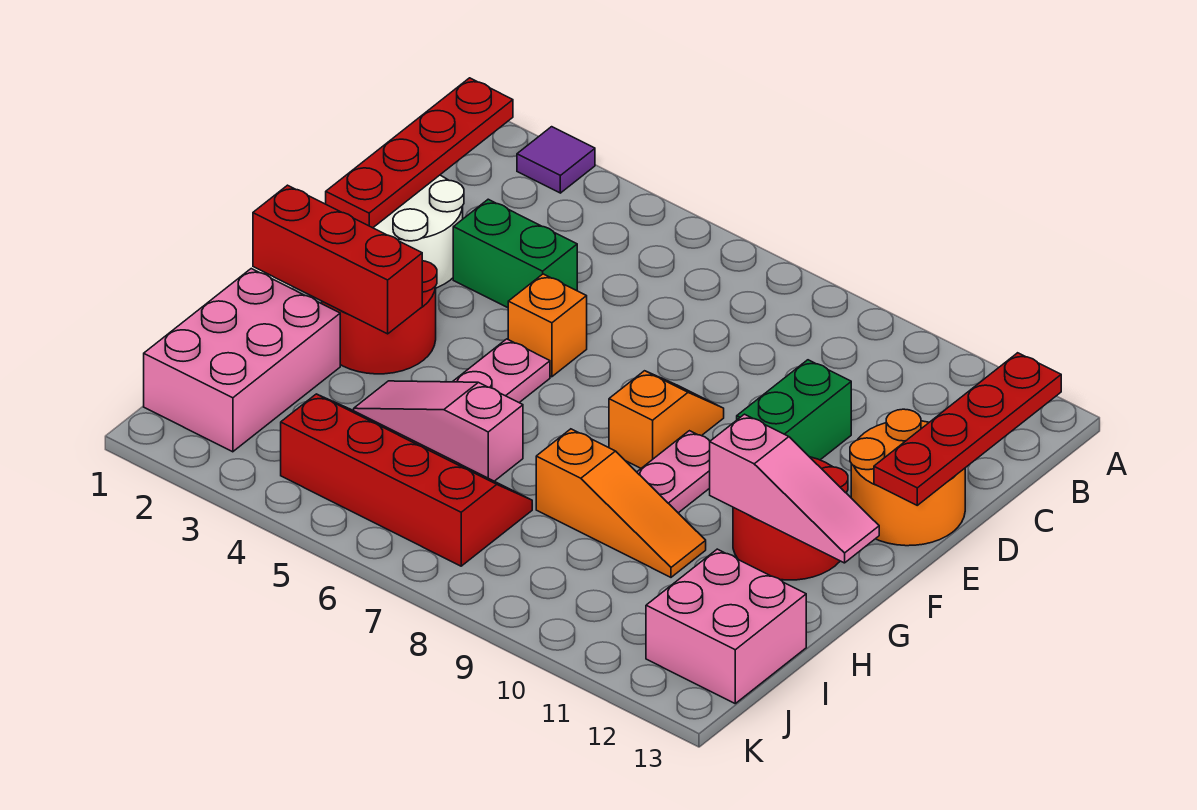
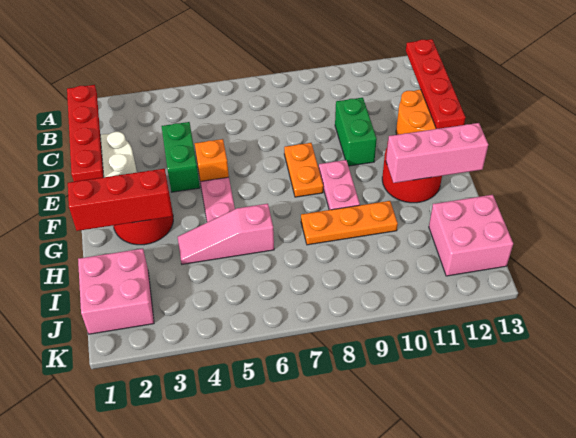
purple tile A2 level 1 -> none
green brick D3:D4 level 1 -> green brick D4:E4 level 1
orange slope E8:F8 level 1 top F -> orange plate E8:F8 level 1
pink slope G11:G13 level 2 top 11 -> pink brick G11:G13 level 2
pink brick H1:J2 level 1 -> pink brick I1:J2 level 1
orange slope H8:H10 level 1 top 8 -> orange plate H8:H10 level 1
red slope I4:J7 level 1 top J -> none

